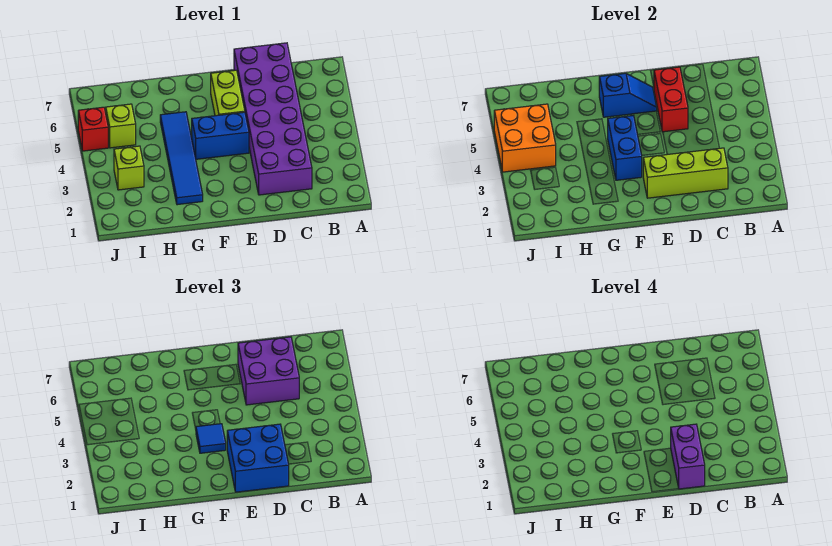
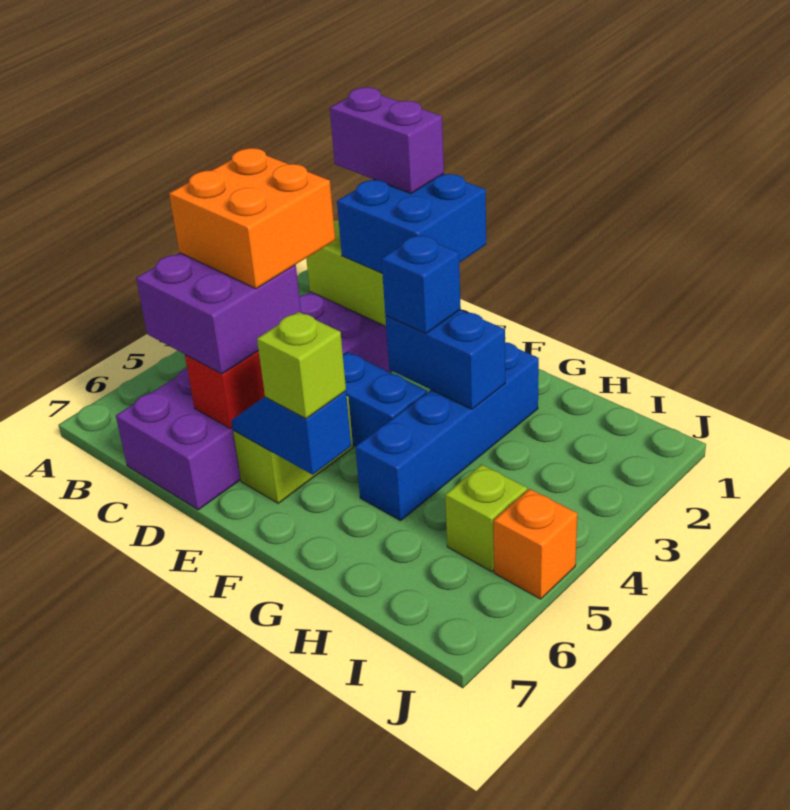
purple brick D1:D2 level 4 -> purple brick C1:D1 level 4
blue brick F3:F4 level 2 -> blue brick F3:G3 level 2
blue tile F3 level 3 -> blue brick F3 level 3
blue tile G2:G5 level 1 -> blue brick G2:G5 level 1
lime brick I3 level 1 -> lime brick F6 level 3
orange brick I4:J5 level 2 -> orange brick C4:D5 level 4
red brick J5 level 1 -> orange brick J5 level 1

